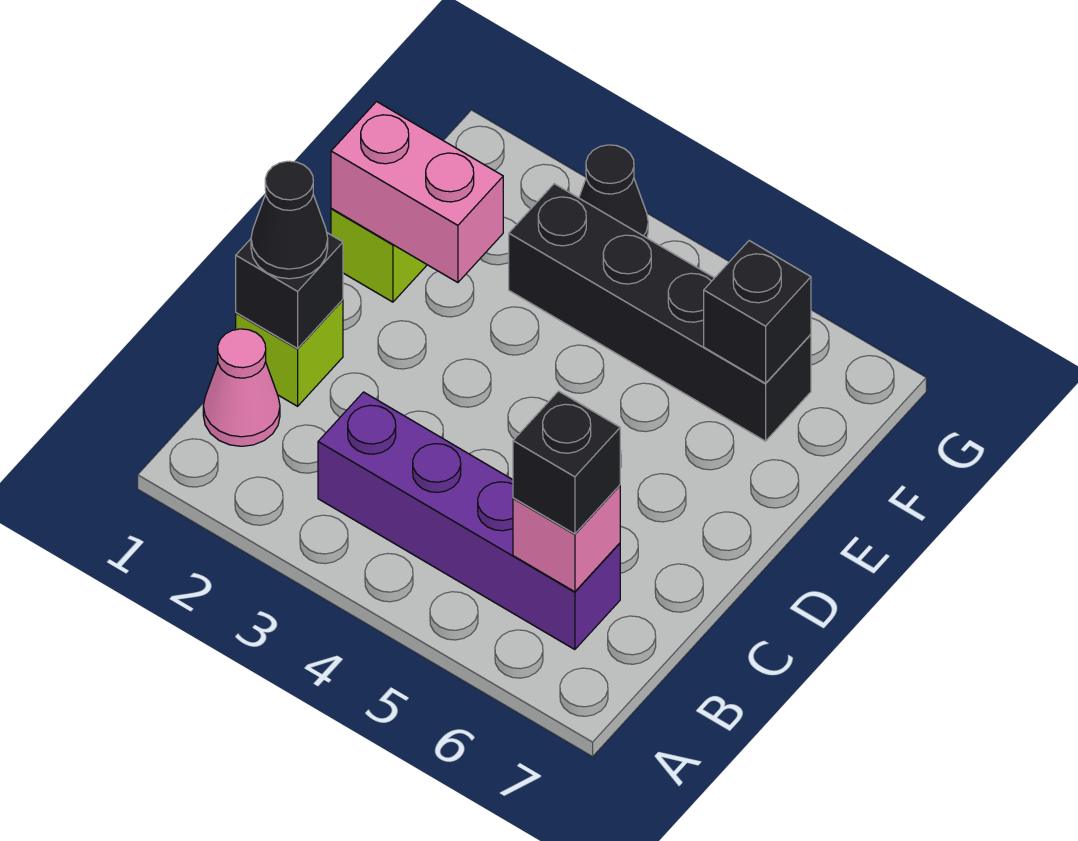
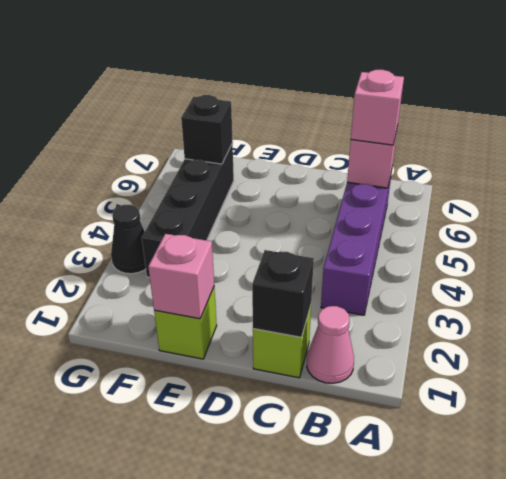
black brick B6 level 3 -> pink brick B6 level 3
black cone C1 level 3 -> none
pink brick E1:E2 level 2 -> pink brick E1 level 2

